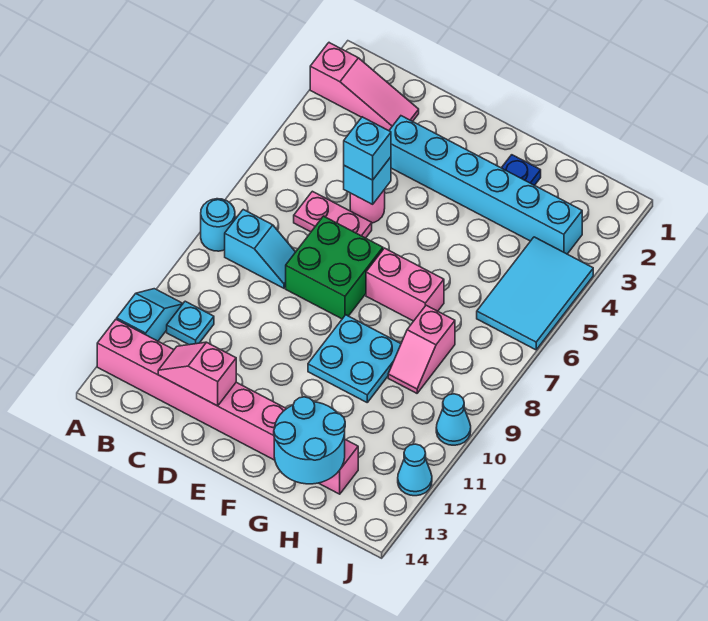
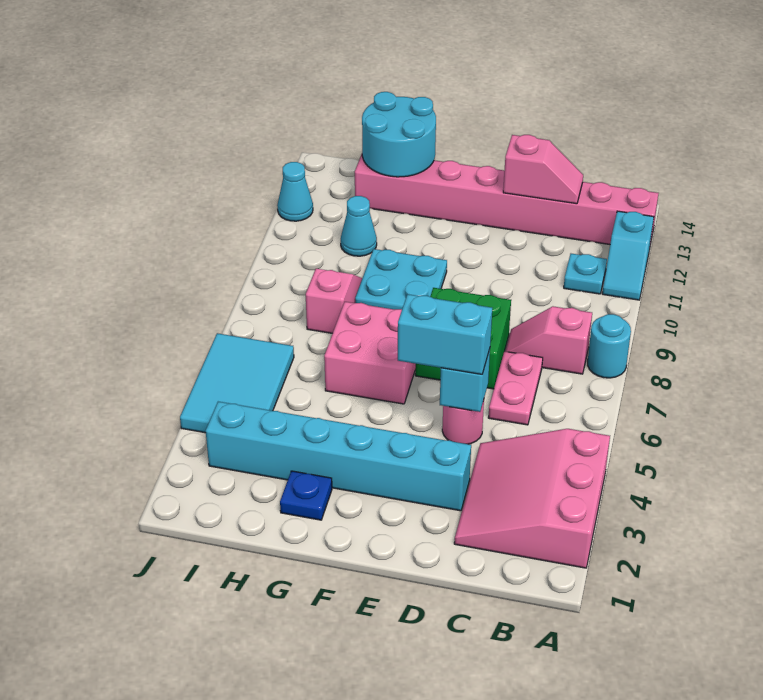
pink slope A2:C2 level 1 top A -> pink slope A2:C4 level 1 top A
cyan slope B8:C8 level 1 top B -> pink slope B8:C8 level 1 top B
pink plate C6:D6 level 1 -> pink plate C6:C7 level 1
cyan brick D5 level 3 -> cyan brick D5:E5 level 3
pink brick F7:G7 level 1 -> pink brick F6:G7 level 1
cyan cone J10 level 1 -> cyan cone H11 level 1

